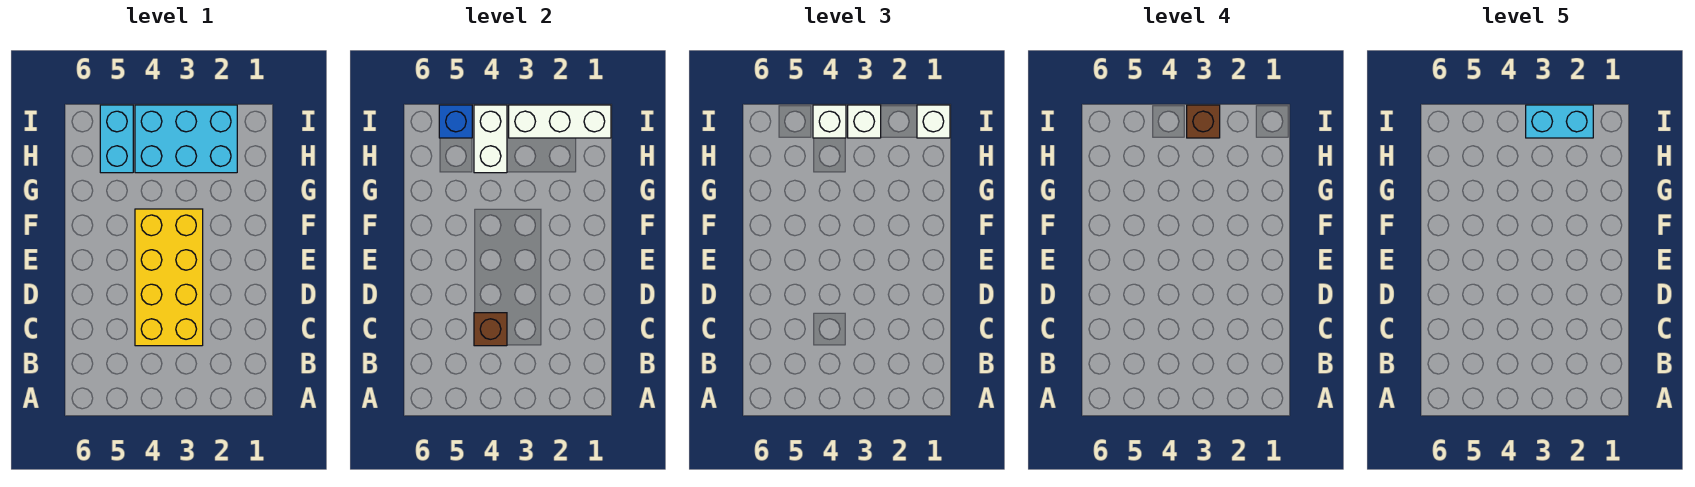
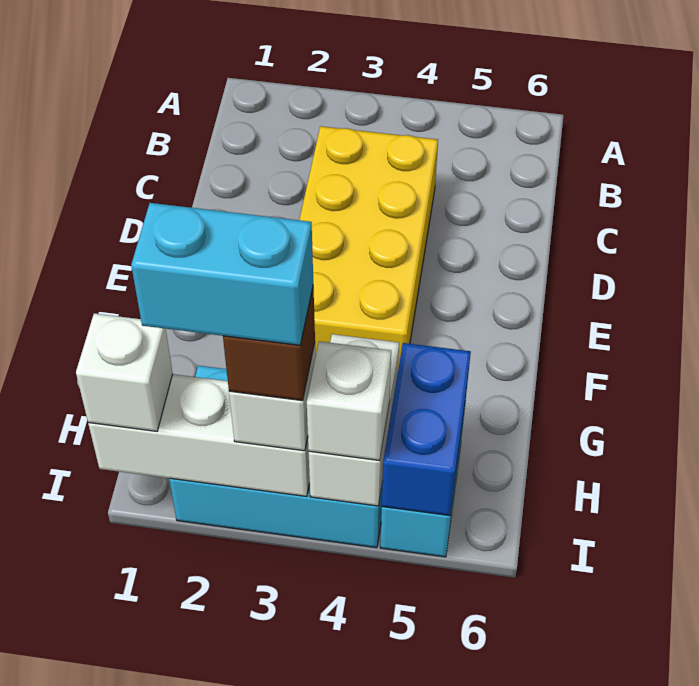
brown brick C4 level 2 -> none
blue brick I5 level 2 -> blue brick H5:I5 level 2

